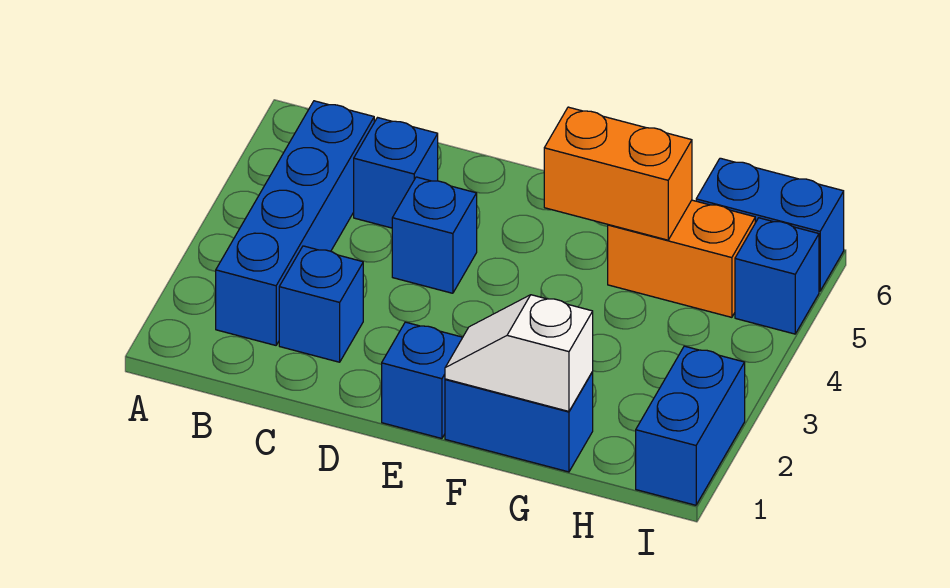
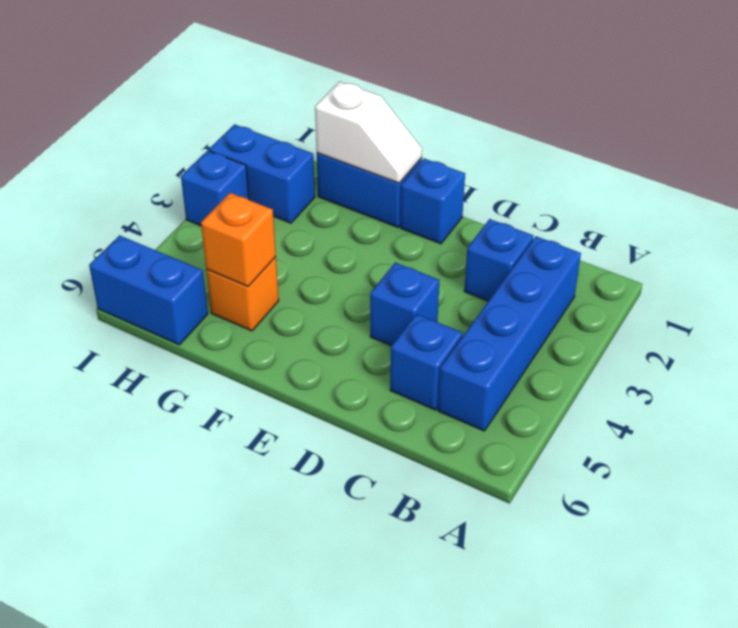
orange brick F5:G5 level 2 -> orange brick G5 level 2
orange brick G5:H5 level 1 -> orange brick G5 level 1
blue brick I1:I2 level 1 -> blue brick H2:I2 level 1
blue brick I5 level 1 -> blue brick I3 level 1

